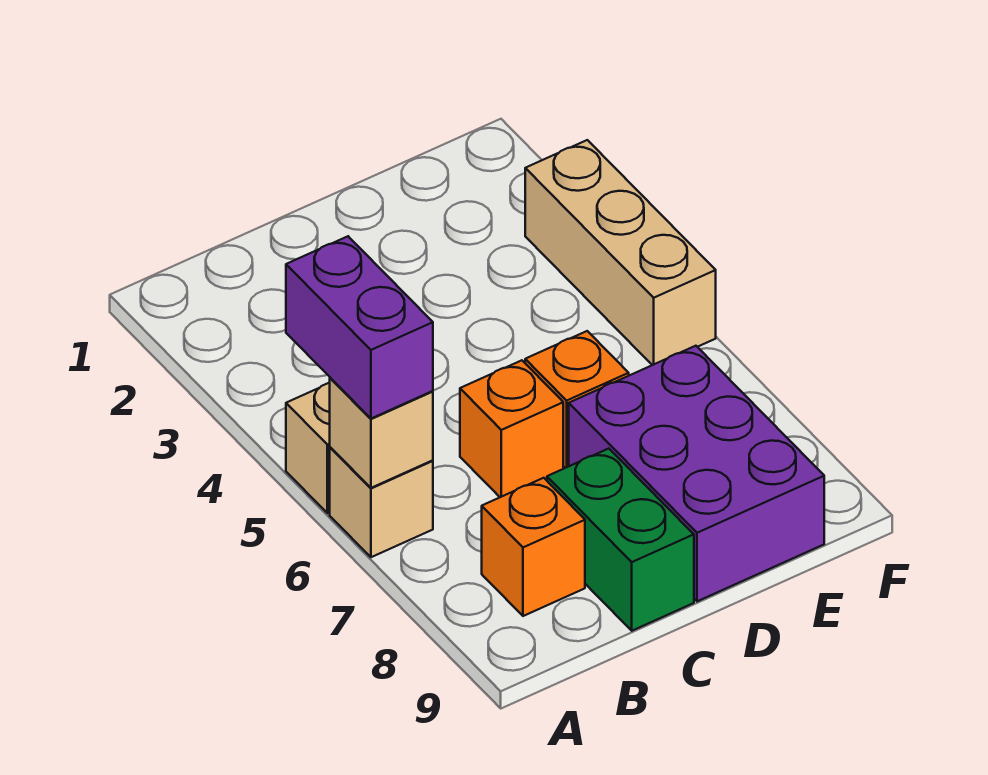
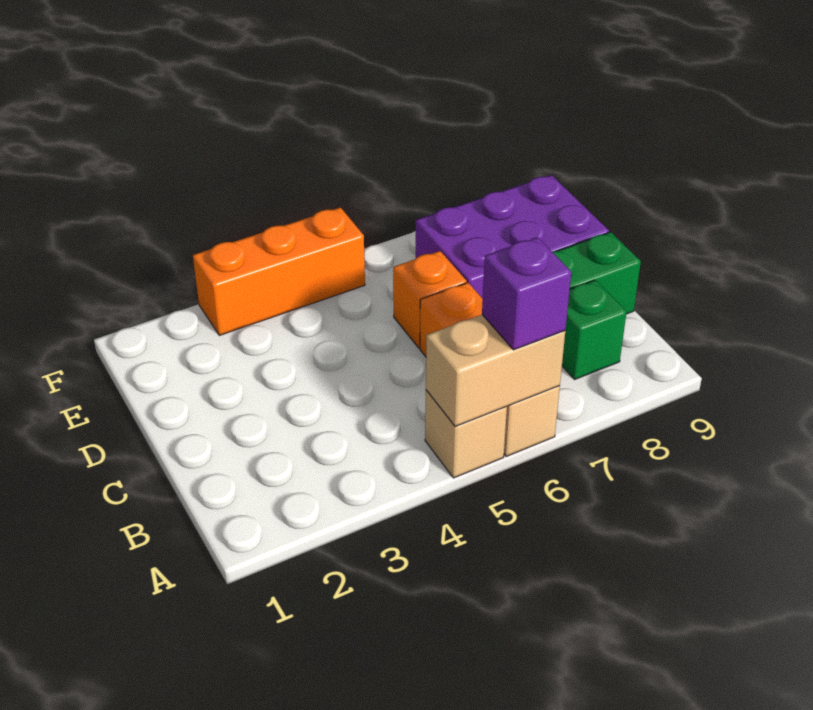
purple brick A5:A6 level 3 -> purple brick A6 level 3
tan brick A6 level 2 -> tan brick A5:A6 level 2
orange brick B8 level 1 -> green brick B8 level 1
tan brick F3:F5 level 1 -> orange brick F3:F5 level 1

